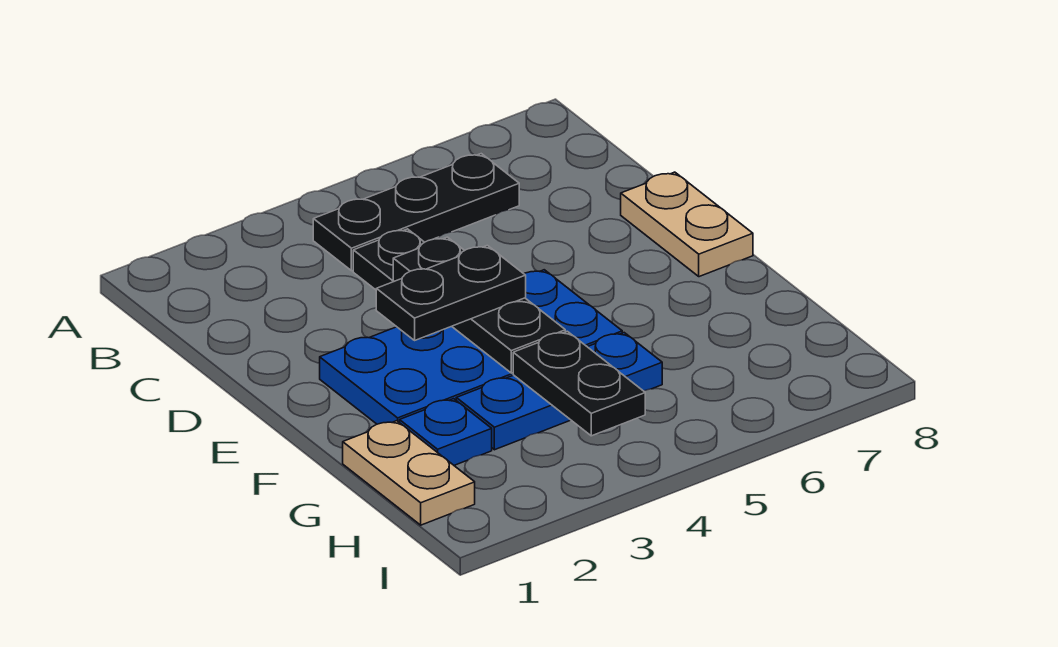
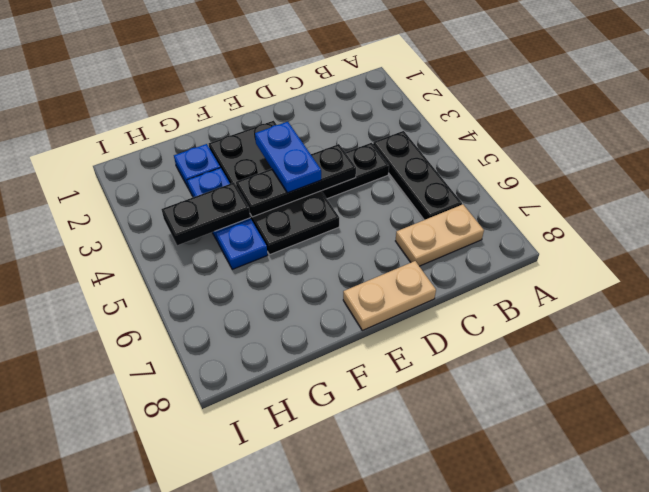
blue plate E2:F5 level 1 -> black plate E2:F5 level 1
black plate E3:E4 level 3 -> blue plate E3:E4 level 3
tan plate G1:H1 level 1 -> tan plate B7:C7 level 1

